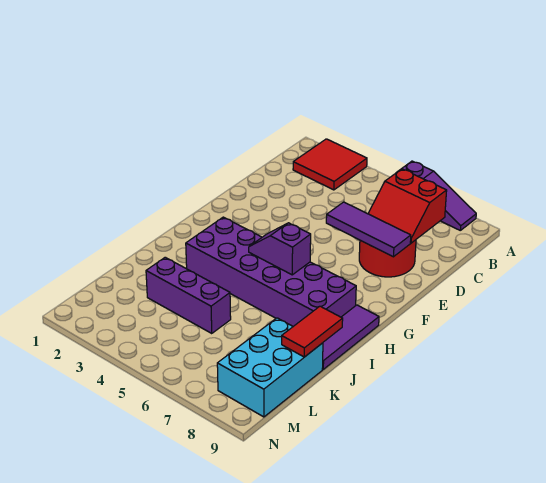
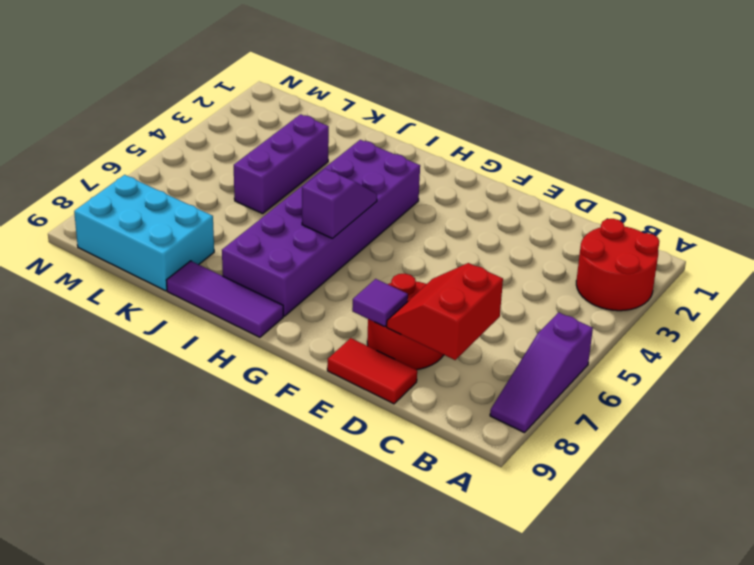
red tile A2:B3 level 1 -> red round brick A2:B3 level 1
purple tile E6:E8 level 2 -> purple tile E8 level 2
red tile J9:K9 level 2 -> red tile D9:E9 level 1

